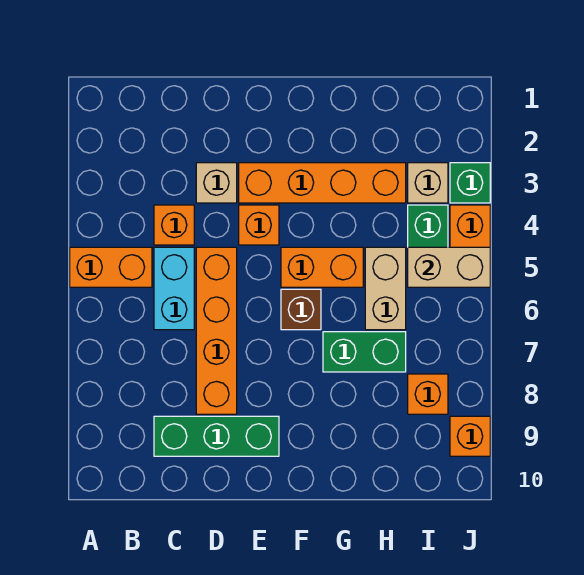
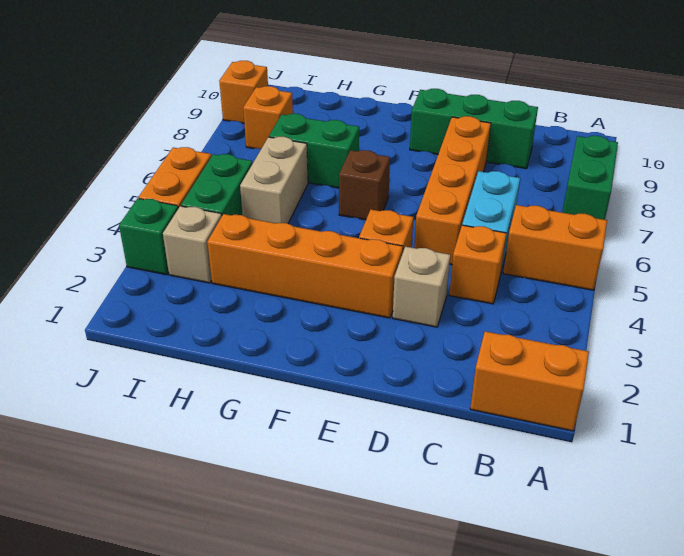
none -> green brick A7:A8 level 1
orange brick F5:G5 level 1 -> orange brick A1:B1 level 1
tan brick I5:J5 level 2 -> none

